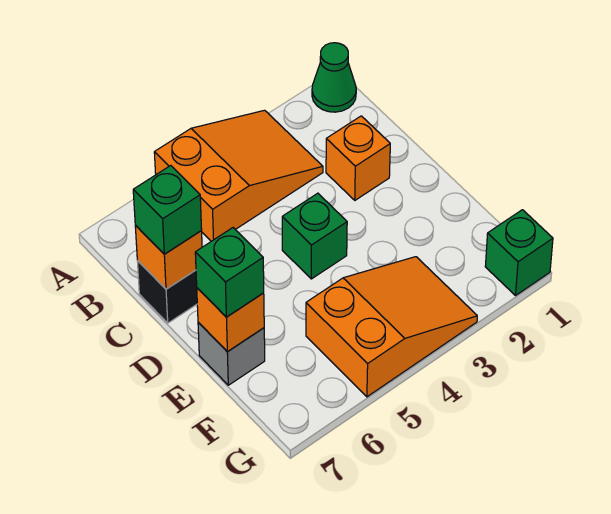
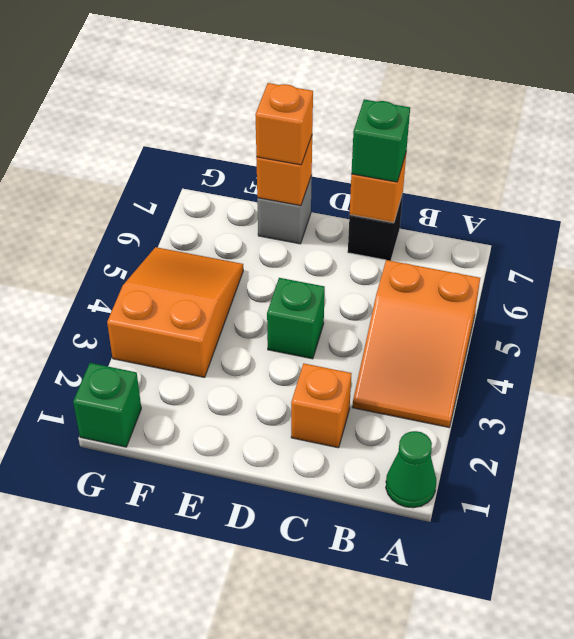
green brick E7 level 3 -> orange brick E7 level 3
orange slope F3:G5 level 1 top 5 -> orange slope F3:G5 level 1 top 3

